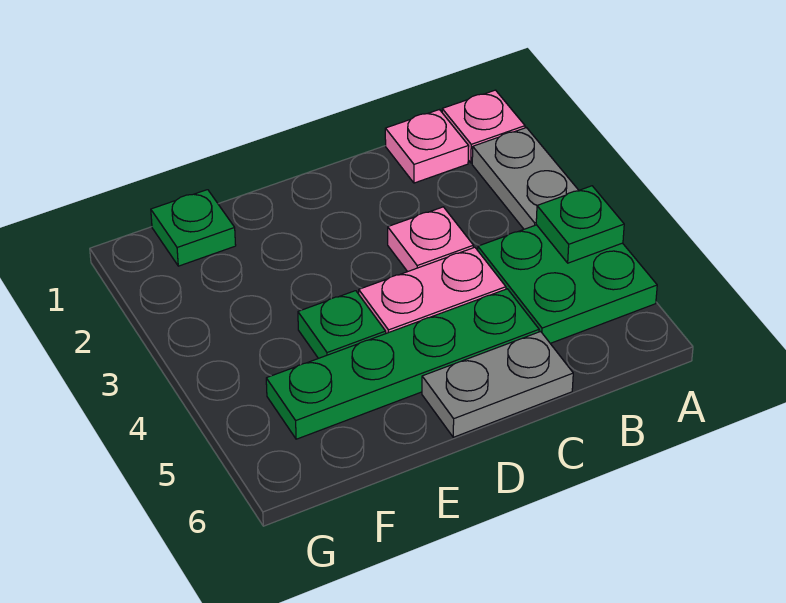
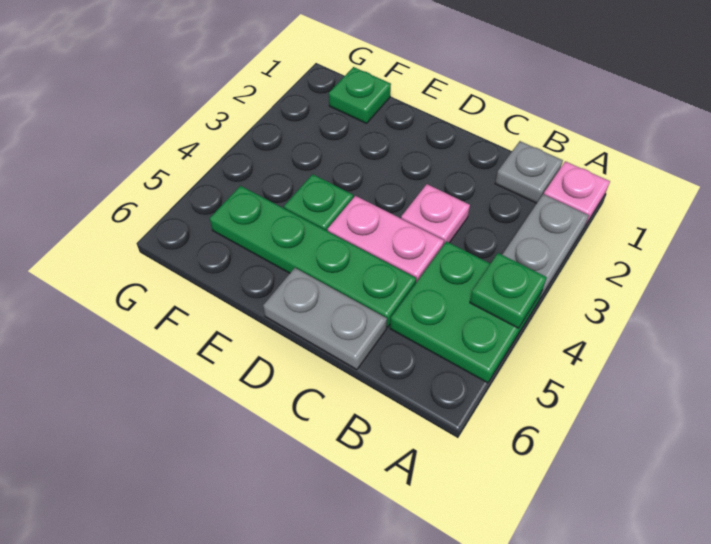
pink plate B1 level 1 -> grey plate B1 level 1

